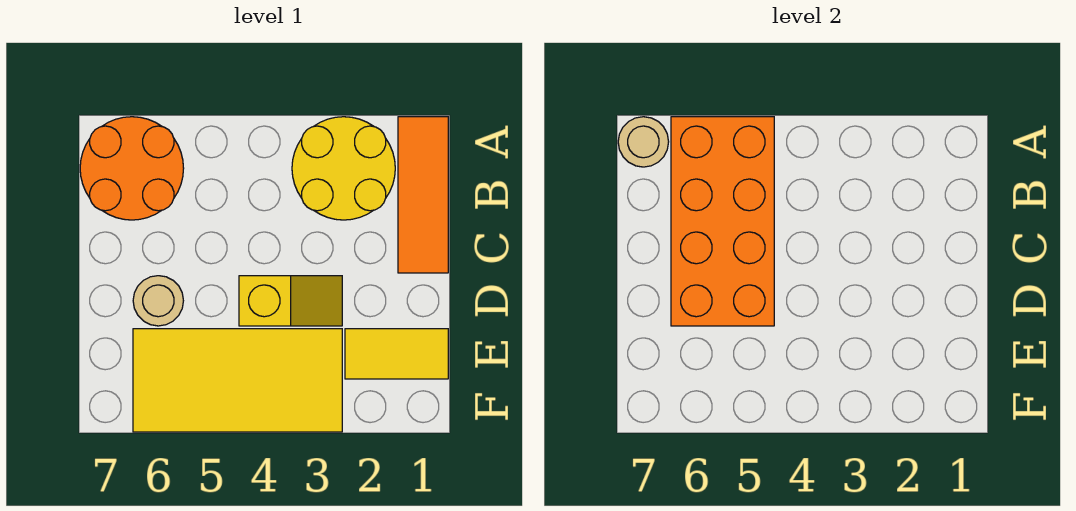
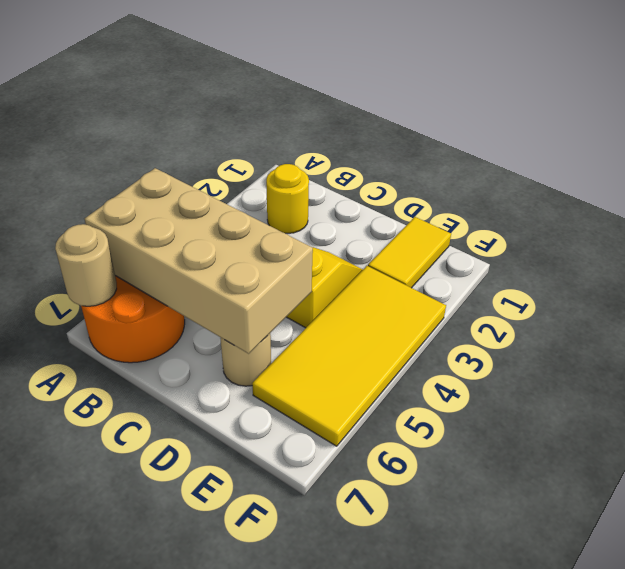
orange tile A1:C1 level 1 -> none
yellow round brick A2:B3 level 1 -> yellow round brick B2 level 1
orange brick A5:D6 level 2 -> tan brick A5:D6 level 2

